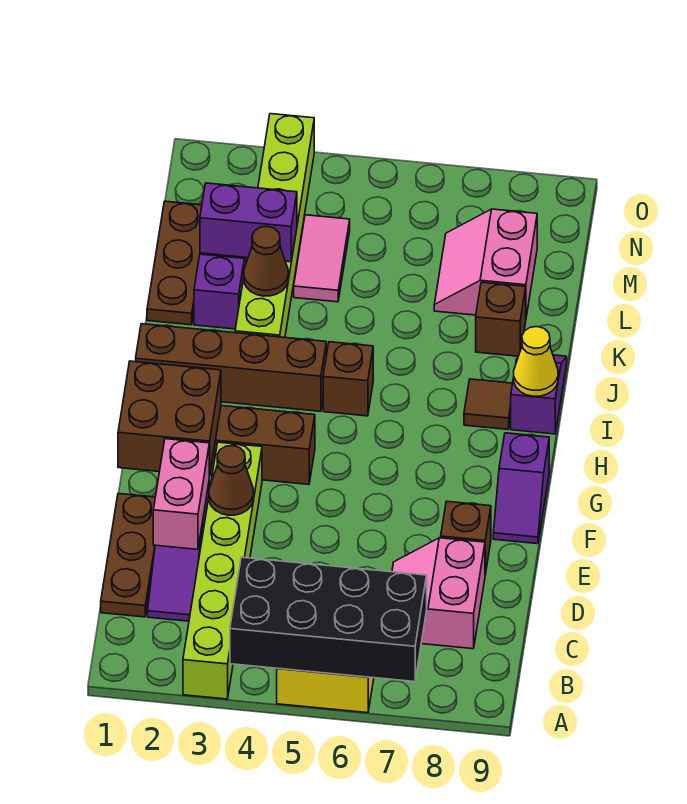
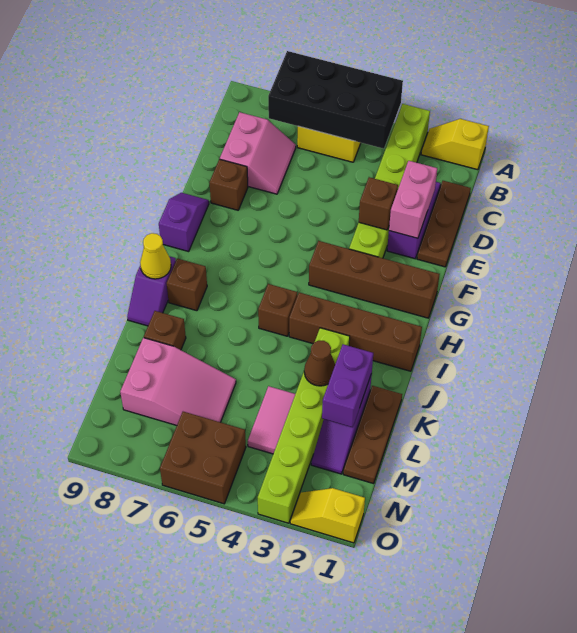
none -> yellow slope A1:A2 level 1 top 1
brown cone E3 level 2 -> brown brick E3 level 2
brown brick F1:G2 level 2 -> brown brick N5:O6 level 1
brown tile I8 level 1 -> brown brick I8 level 1
purple brick L2:L3 level 2 -> purple brick K2:L2 level 2
pink slope L7:M8 level 1 top 8 -> pink slope L6:M8 level 1 top 8
none -> yellow slope O1:O2 level 1 top 1

